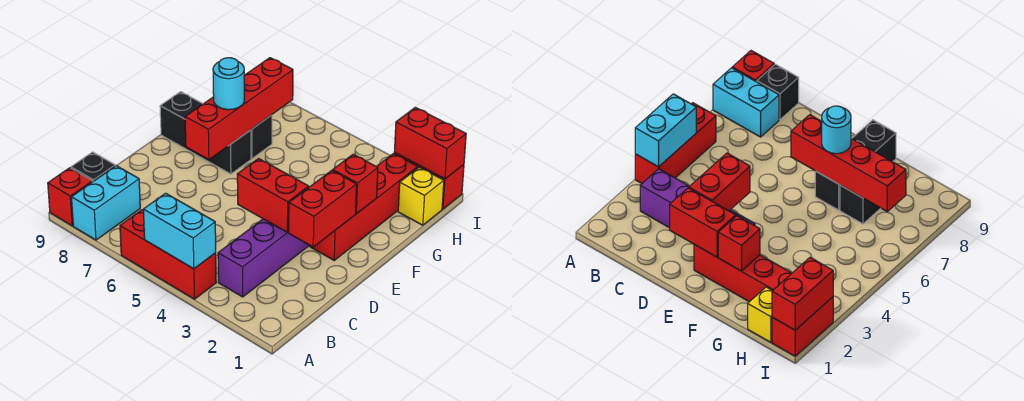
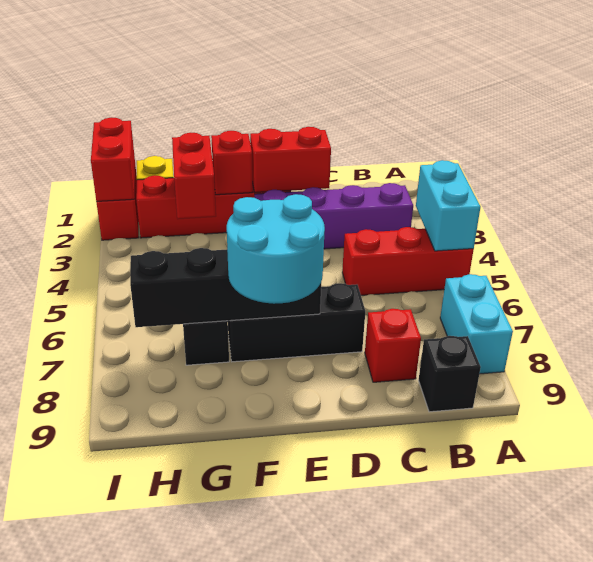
red brick A4:A6 level 1 -> red brick A5:C5 level 1
cyan brick A8:B8 level 1 -> cyan brick A7:A8 level 1
red brick A9 level 1 -> red brick C8 level 1
red brick D3:D4 level 2 -> red brick G2:G3 level 2
red brick E7:H7 level 2 -> black brick E7:H7 level 2
black brick F7:F9 level 1 -> black brick D7:F7 level 1
cyan round brick F7 level 3 -> cyan round brick E7:F8 level 3

